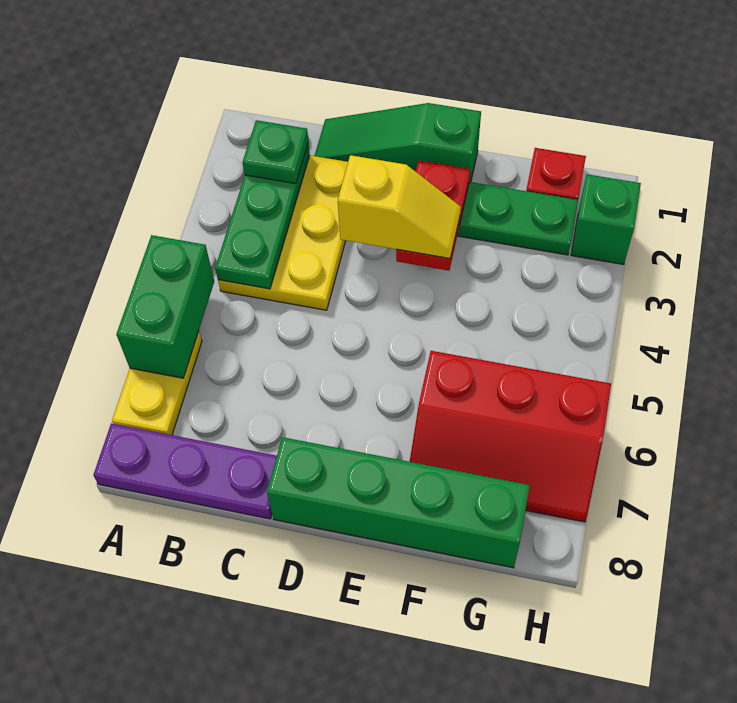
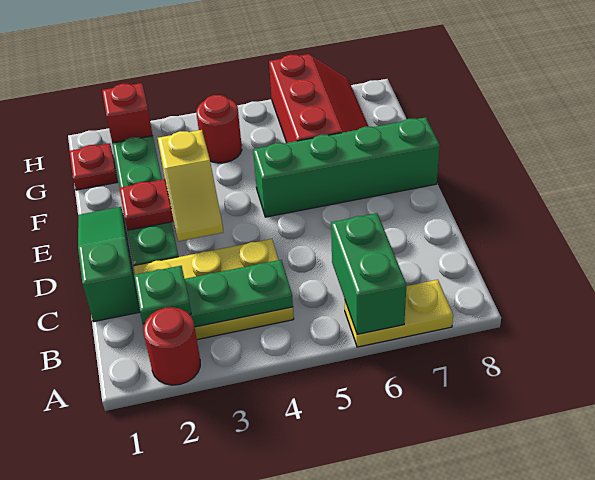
none -> red round brick A2 level 1
green brick A5:A6 level 2 -> green brick A6:B6 level 2
purple plate A8:C8 level 1 -> none
green slope C1:E1 level 1 top E -> green slope C1:E1 level 1 top C
yellow slope D3:E3 level 3 top D -> yellow slope D3:E3 level 3 top E
green brick D8:G8 level 1 -> green brick E5:E8 level 1
none -> red round brick G4 level 1
green brick H2 level 1 -> red brick H2 level 1

